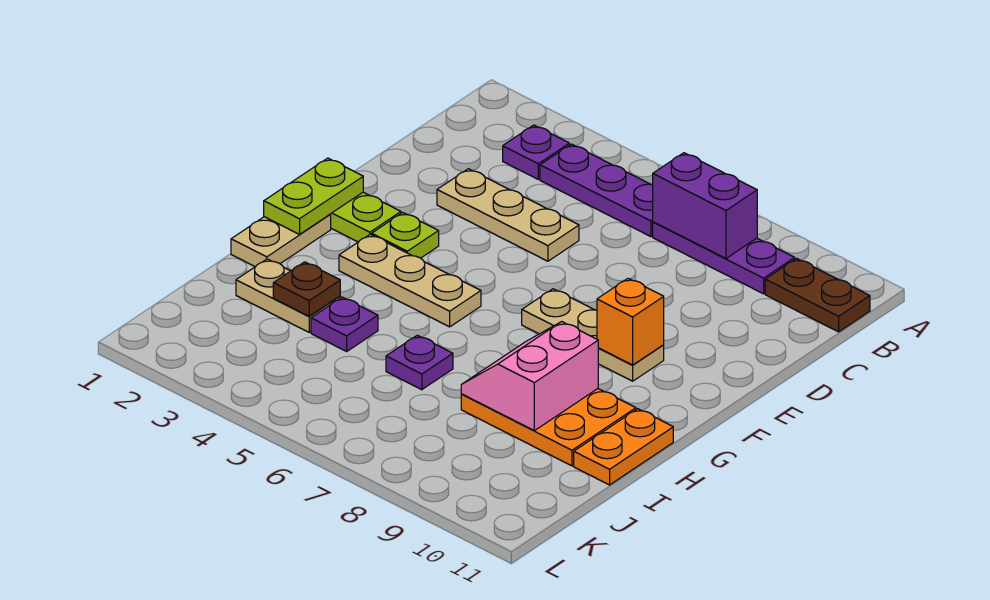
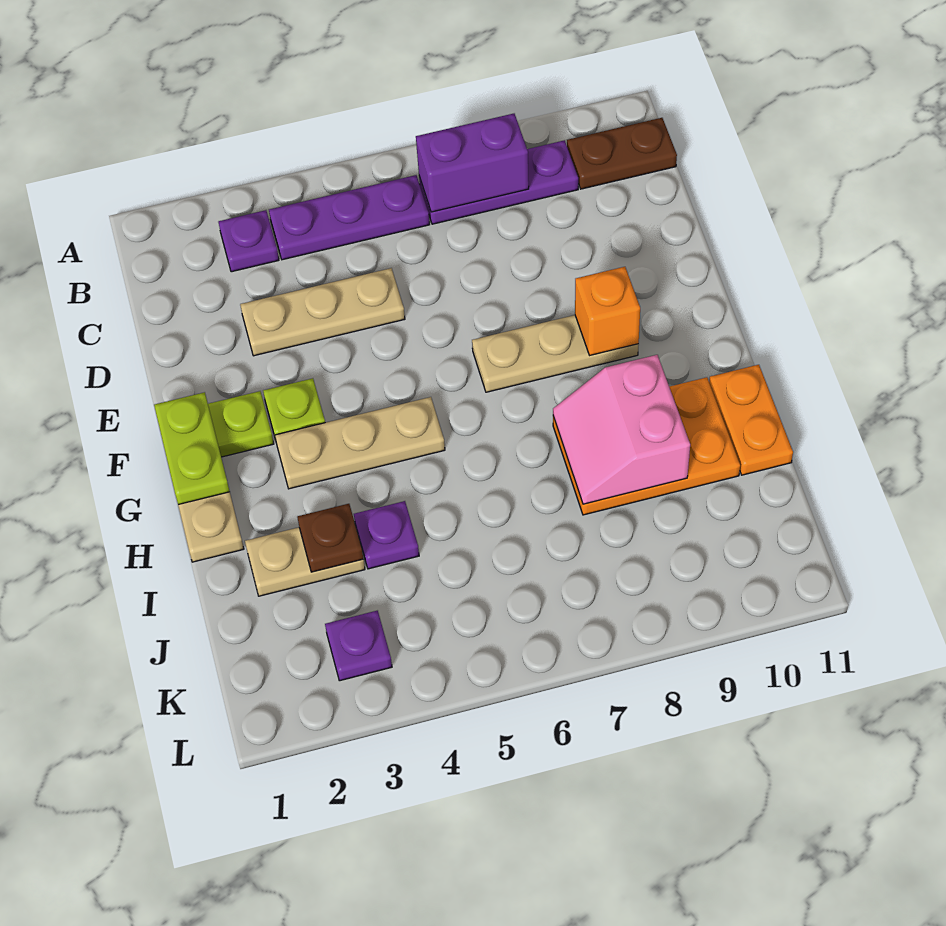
purple plate I6 level 1 -> purple plate K3 level 1

